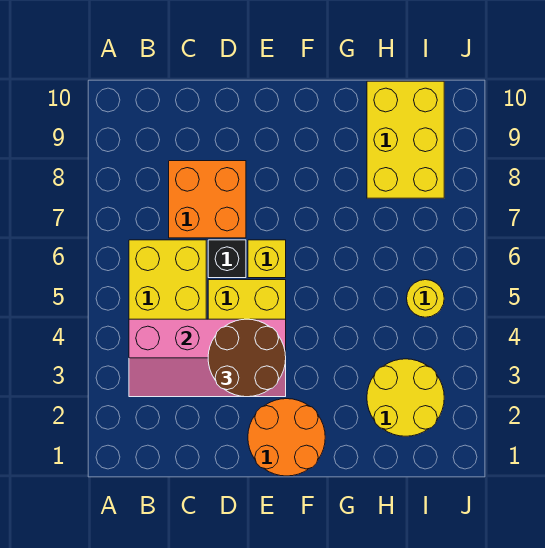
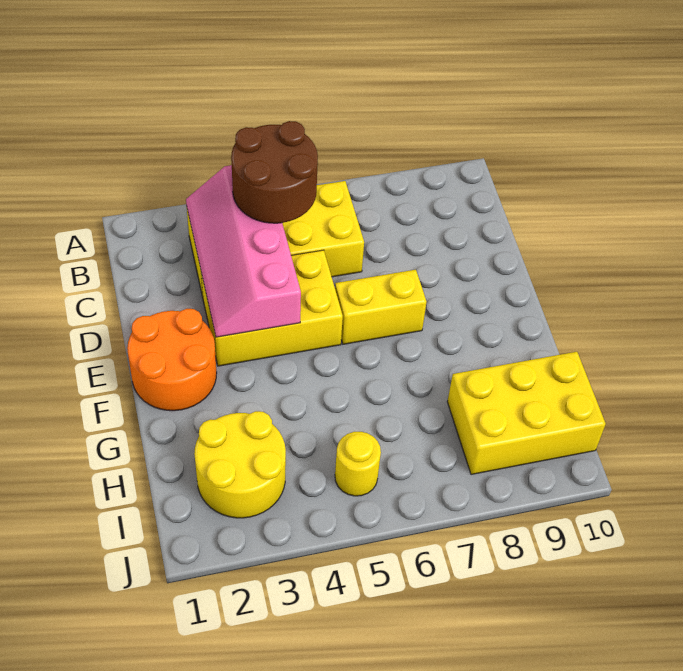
orange brick C7:D8 level 1 -> none
brown round brick D3:E4 level 3 -> brown round brick B4:C5 level 3
black brick D6 level 1 -> none
yellow brick E6 level 1 -> yellow brick E6:E7 level 1

